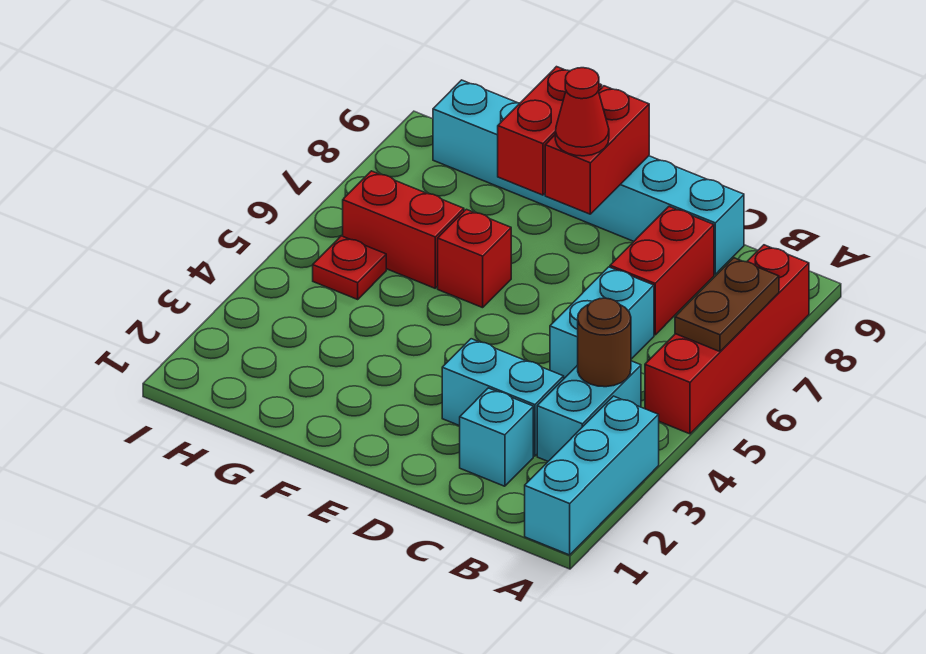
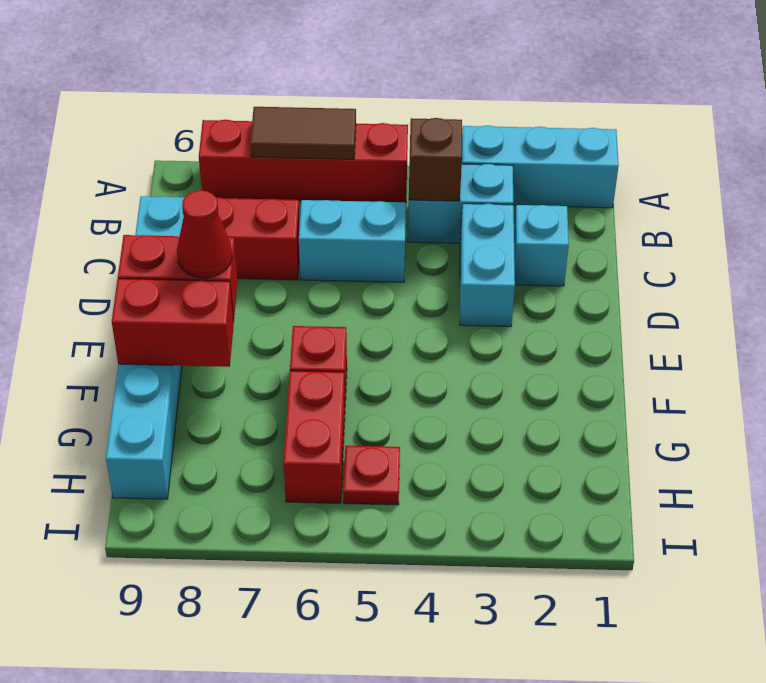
brown plate A6:A7 level 2 -> brown tile A6:A7 level 2
brown round brick B4 level 2 -> brown brick B4 level 2

